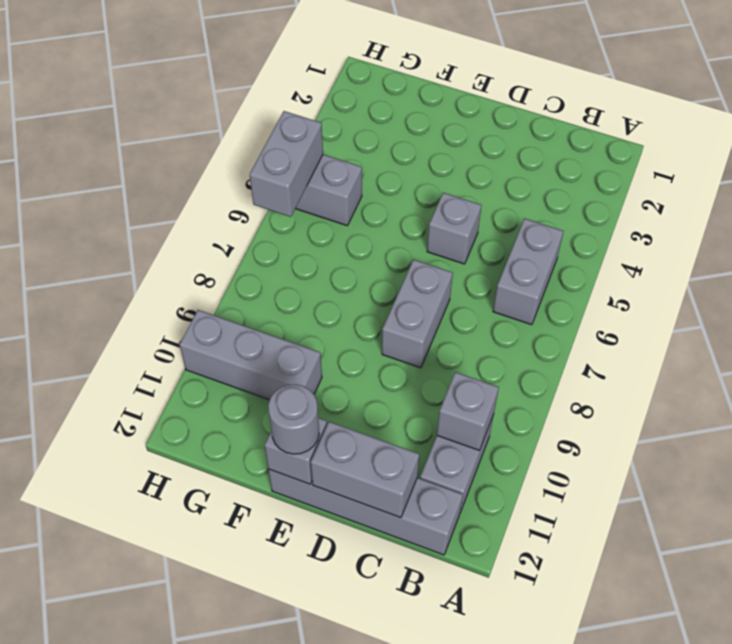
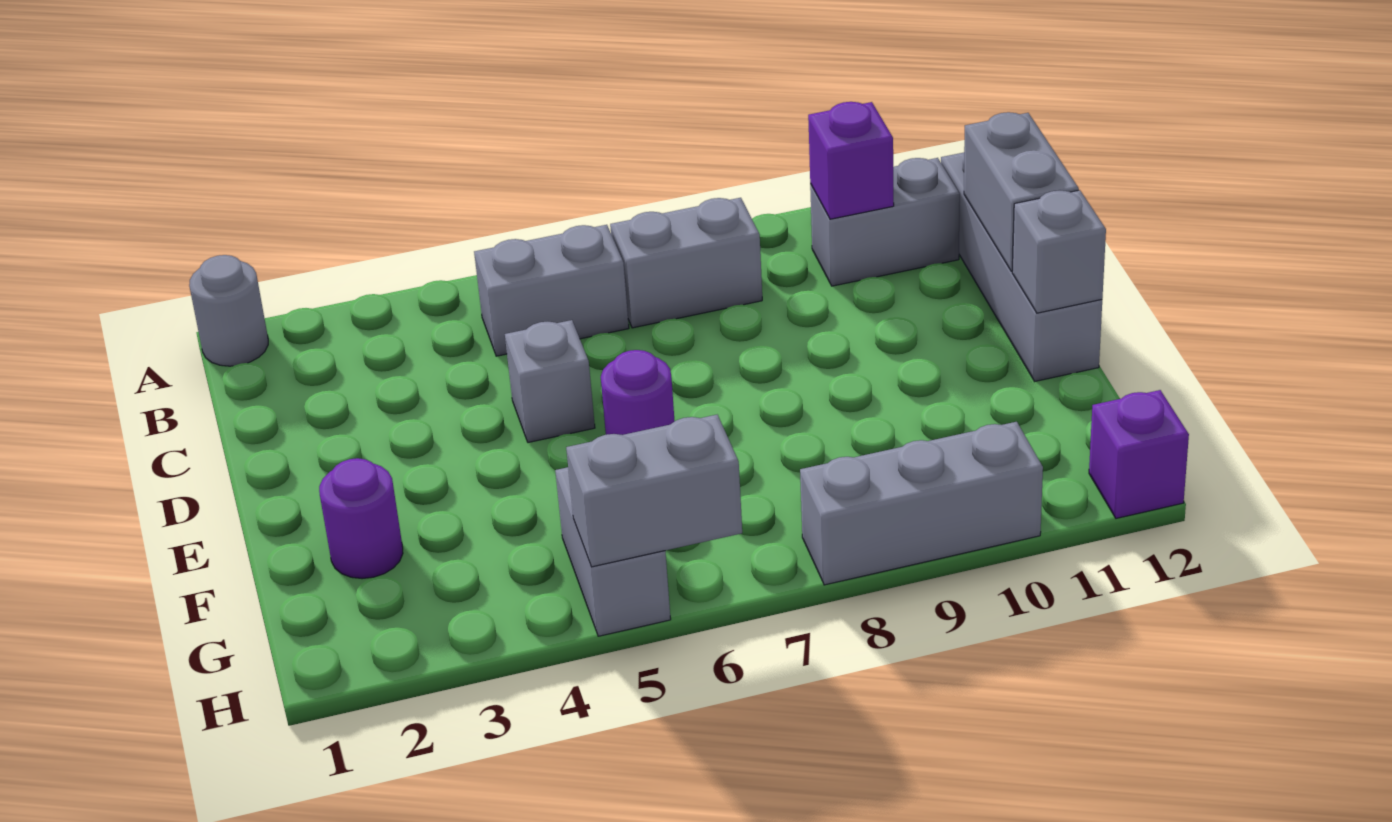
grey brick B10 level 2 -> purple brick B10 level 2
grey brick D7:D8 level 1 -> grey brick B7:B8 level 1
none -> purple round brick E6 level 1
grey round brick E12 level 3 -> grey round brick A1 level 1
none -> purple round brick F2 level 1
grey brick F10:H10 level 1 -> grey brick H8:H10 level 1
none -> purple brick H12 level 1

